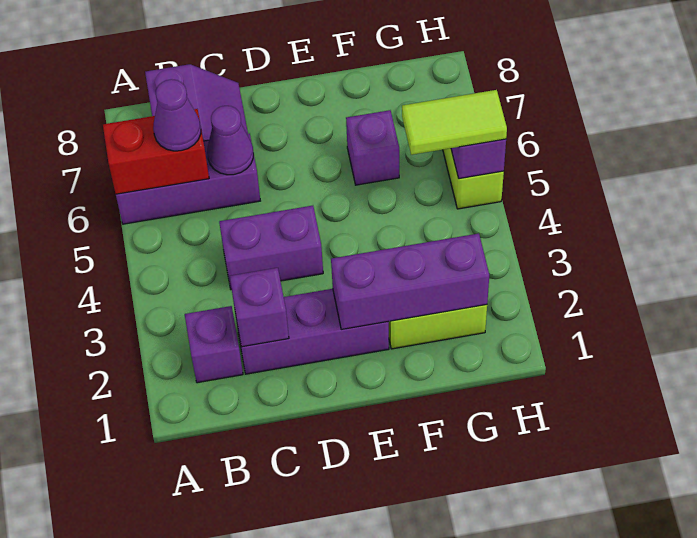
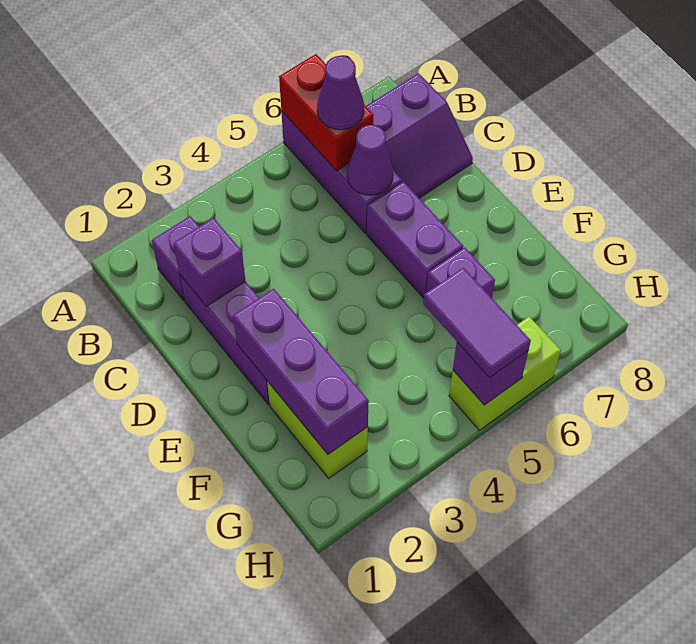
purple brick C4:D4 level 1 -> purple brick D6:E6 level 1
lime tile G5:H5 level 3 -> purple tile G5:H5 level 3

